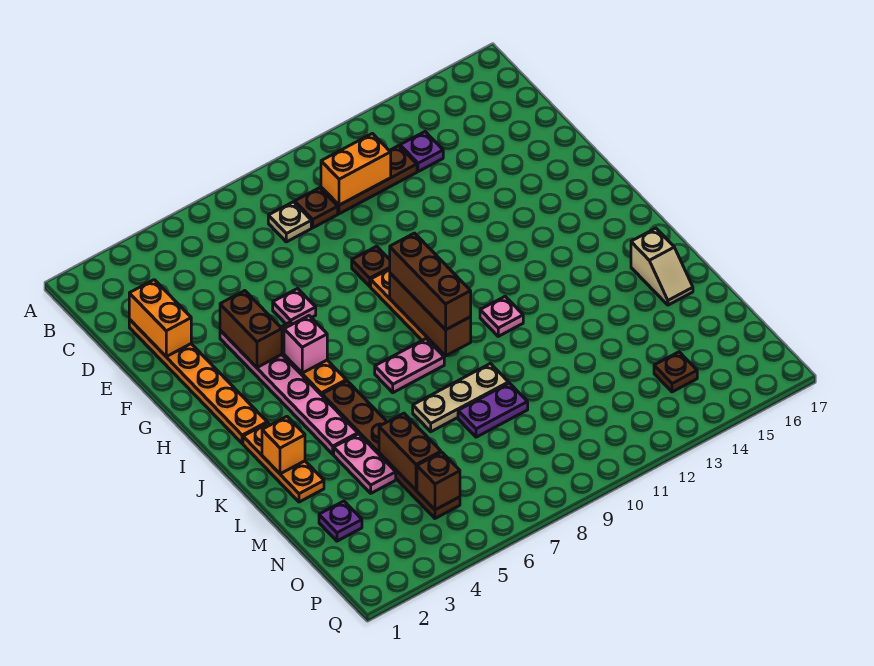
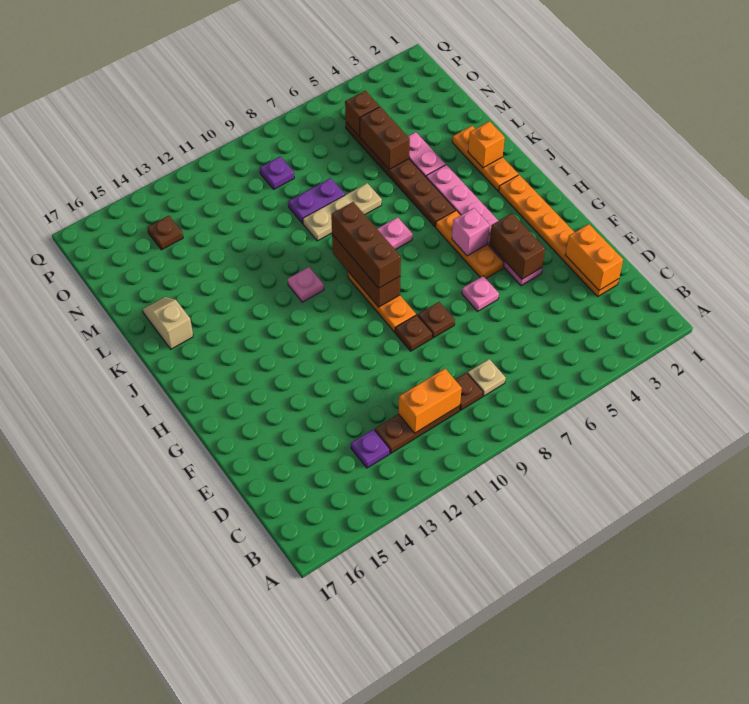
none -> brown plate F8 level 1
purple plate N2 level 1 -> purple plate O9 level 1

